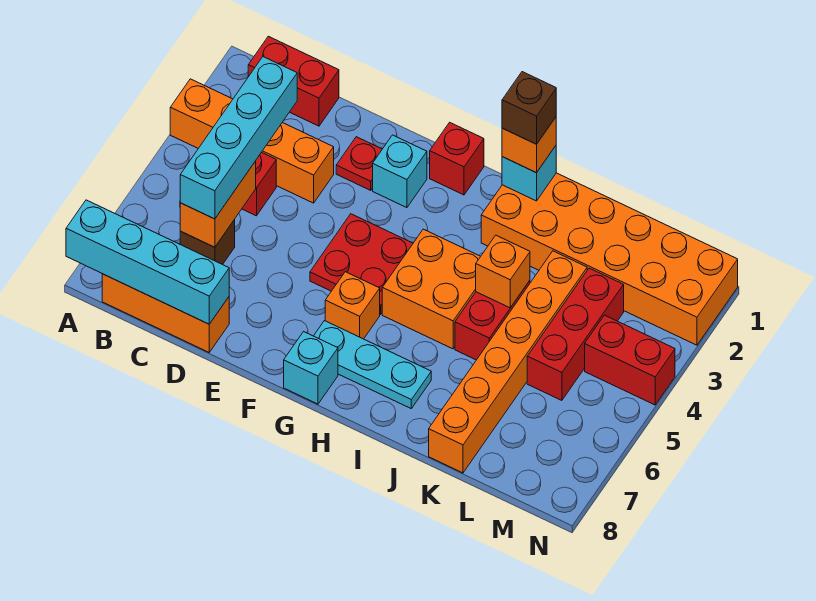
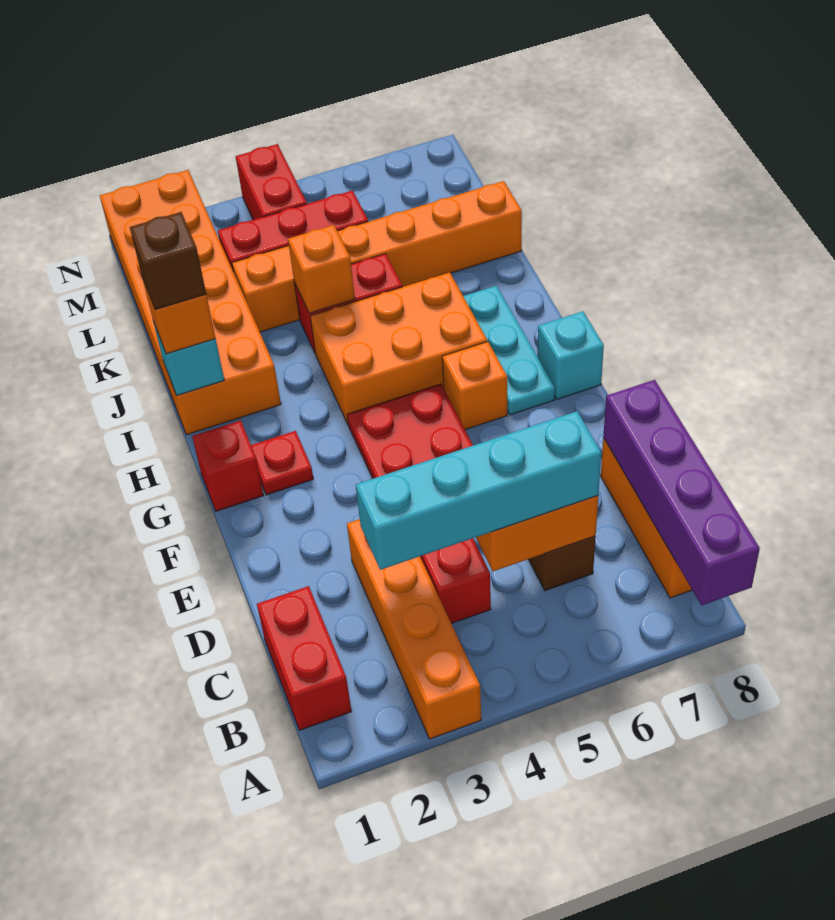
cyan brick A8:D8 level 2 -> purple brick A8:D8 level 2
red plate E2 level 1 -> red plate G2 level 1
cyan brick F2 level 1 -> none
orange brick H4:I5 level 1 -> orange brick H4:I6 level 1

